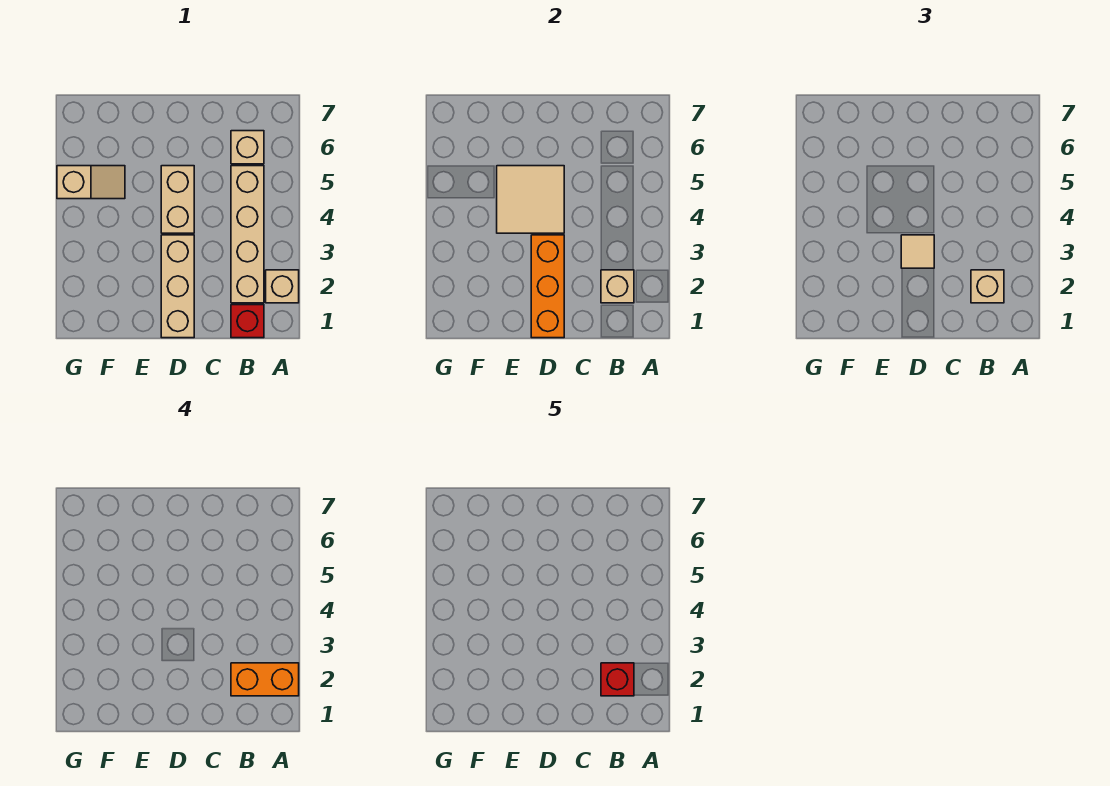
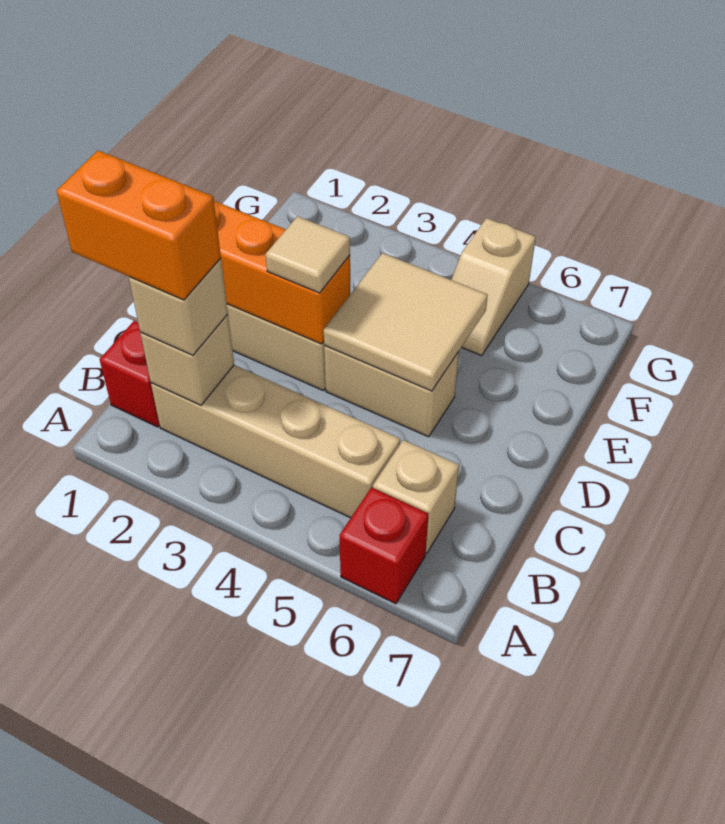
tan brick A2 level 1 -> none
orange brick A2:B2 level 4 -> orange brick B1:B2 level 4
red brick B2 level 5 -> red brick A6 level 1

